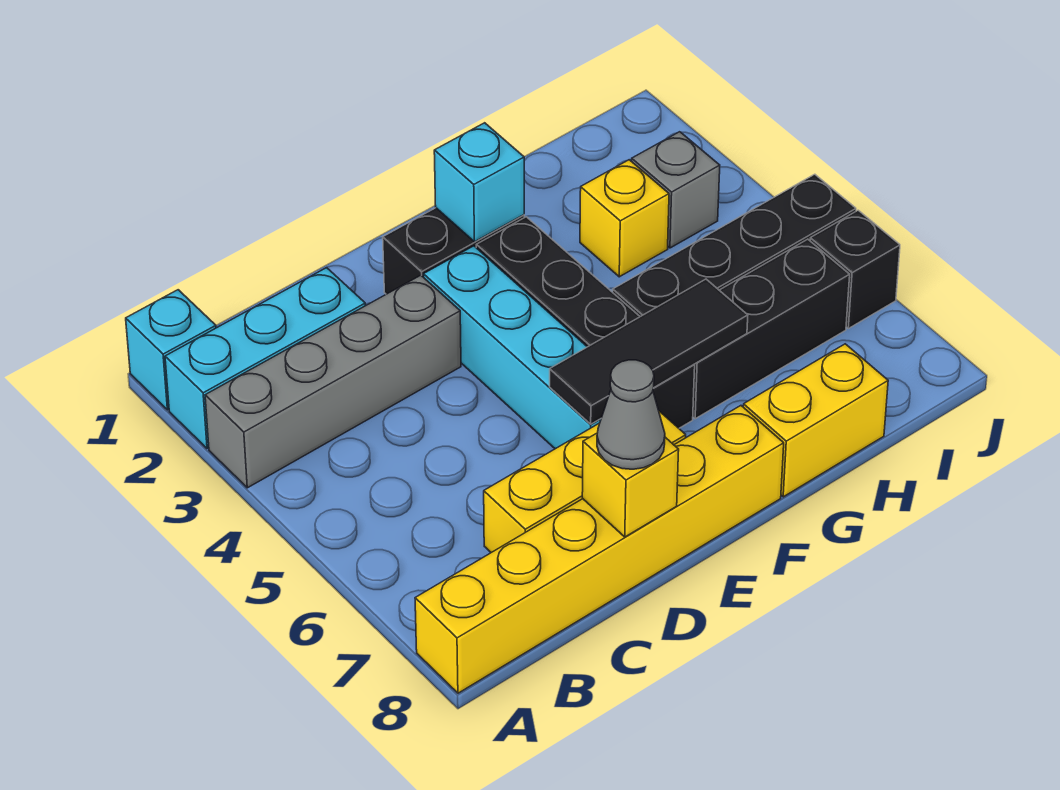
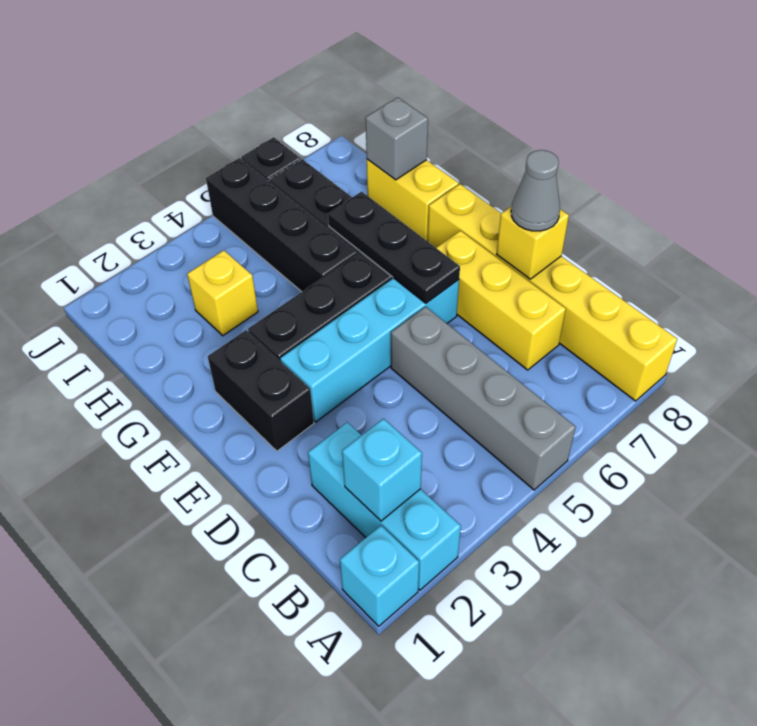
grey brick A3:D3 level 1 -> grey brick A5:D5 level 1
black tile E6:G6 level 2 -> black plate E6:G6 level 2
cyan brick F2 level 2 -> cyan brick B2 level 2
grey brick I3 level 1 -> grey brick H8 level 2

